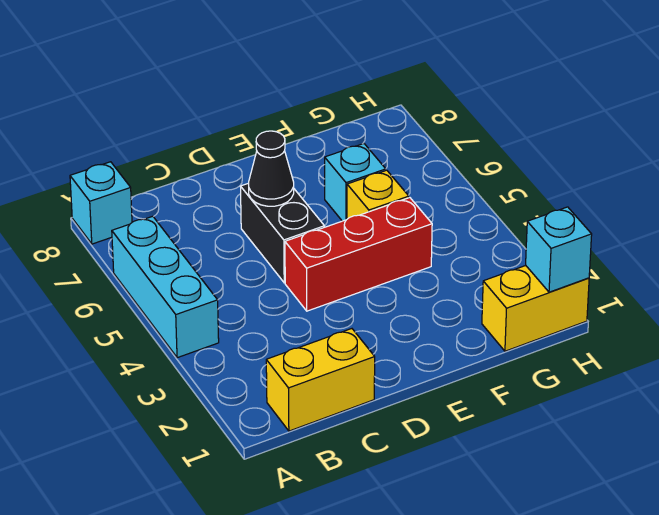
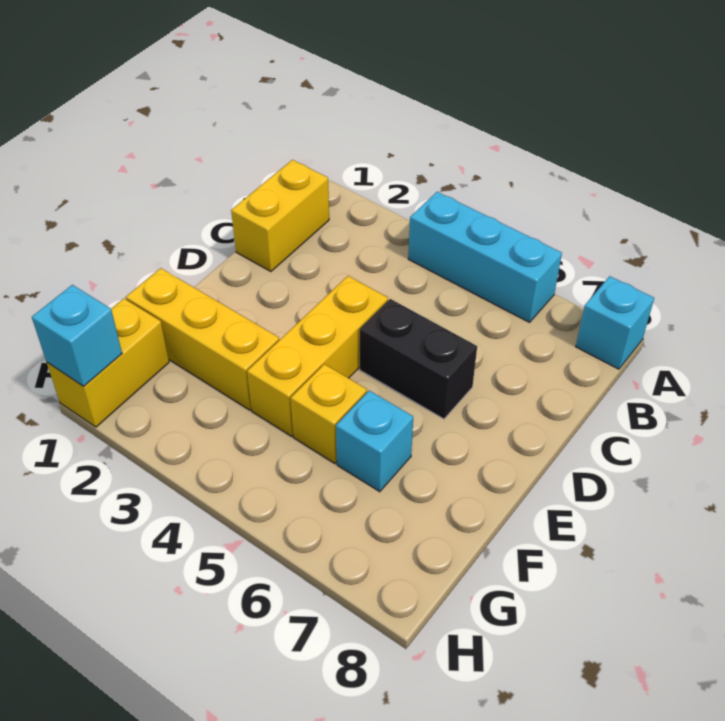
red brick D4:F4 level 1 -> yellow brick D4:F4 level 1
black cone D6 level 2 -> none
none -> yellow brick F1:F3 level 1

